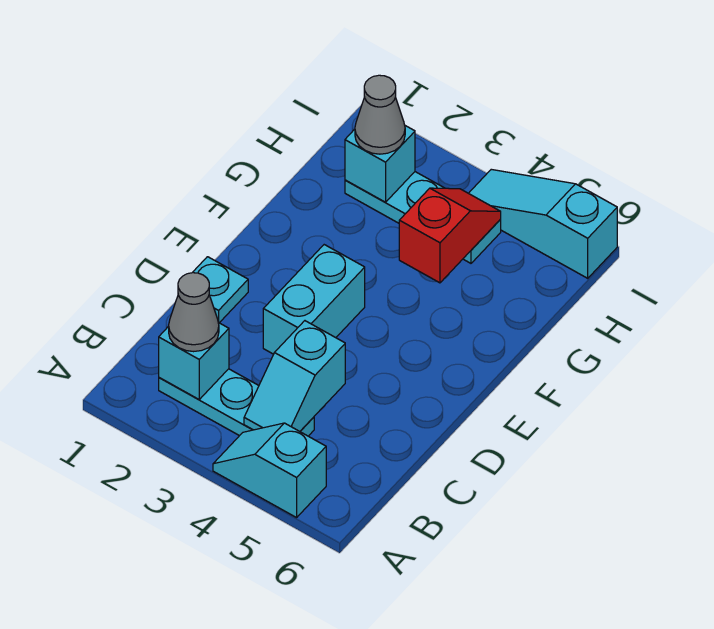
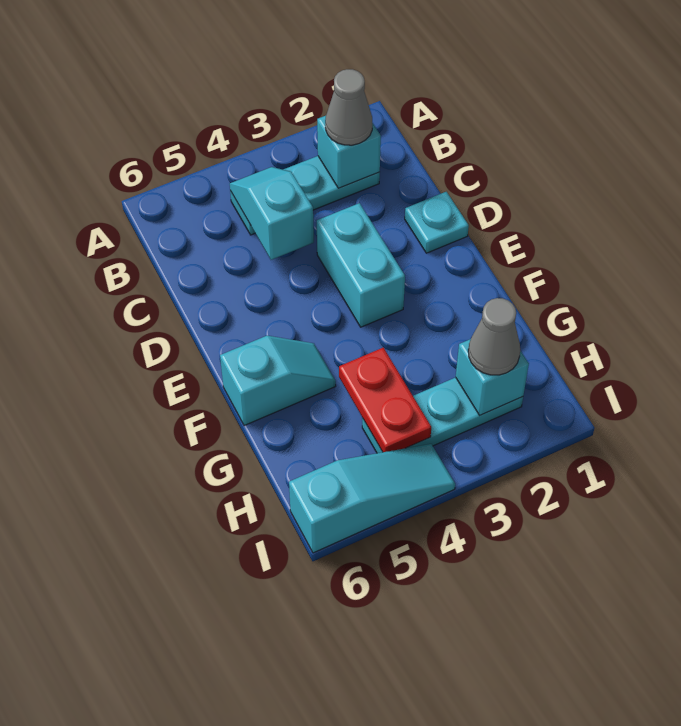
cyan slope A4:A5 level 1 top 5 -> cyan slope F5:F6 level 1 top 6
red slope G4:H4 level 2 top G -> red plate G4:H4 level 2

